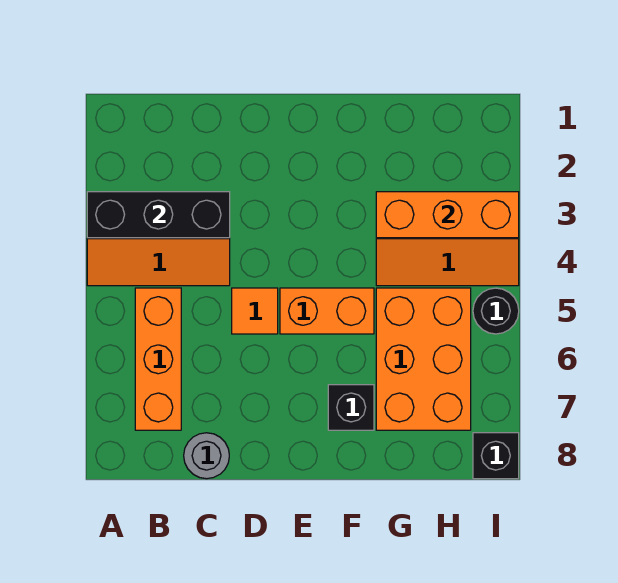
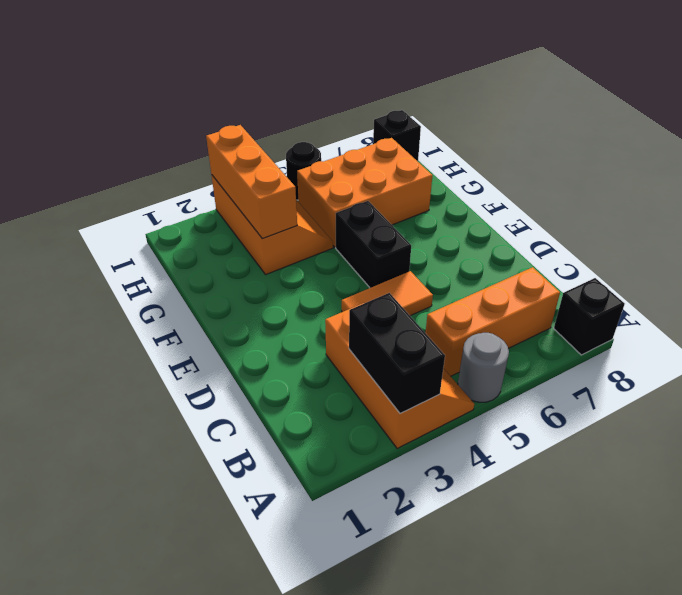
black brick A3:C3 level 2 -> black brick A3:B3 level 2
grey round brick C8 level 1 -> grey round brick A5 level 1
orange tile D5 level 1 -> orange tile D4:D5 level 1
orange brick E5:F5 level 1 -> black brick E5:F5 level 1
black brick F7 level 1 -> black brick A8 level 1

